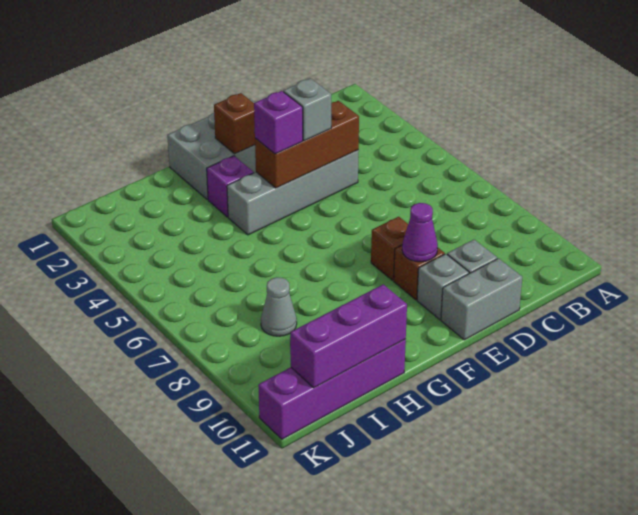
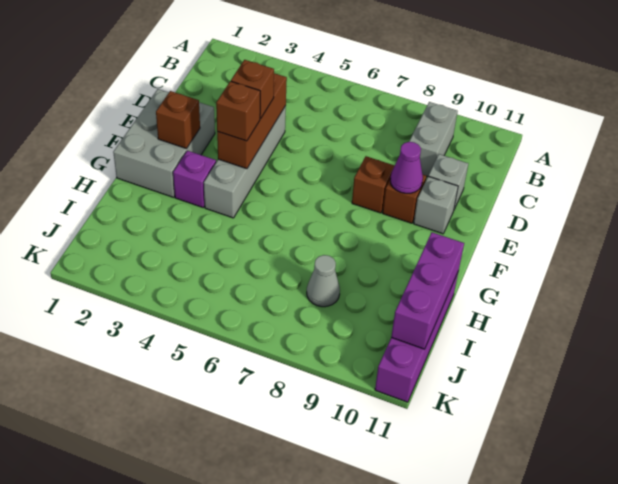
grey brick D11:E11 level 1 -> grey brick B9:C9 level 1
grey brick E4 level 3 -> brown brick E4 level 3
purple brick F4 level 3 -> brown brick F4 level 3

